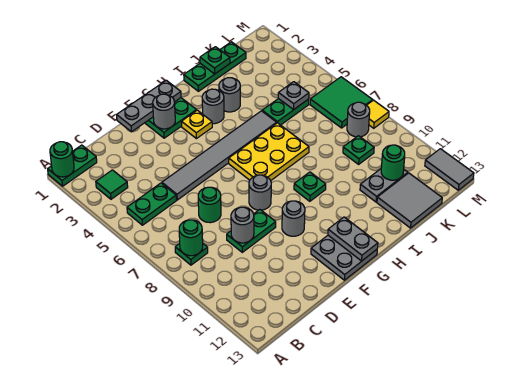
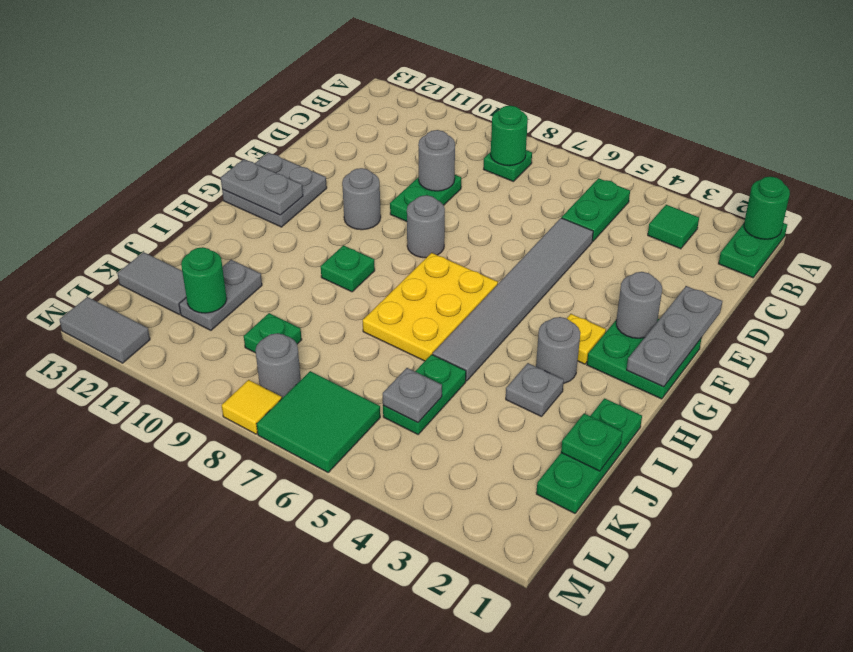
green round brick D7 level 1 -> none
grey round brick I3 level 1 -> grey plate I3 level 1
grey tile J12:K13 level 1 -> grey tile K12:K13 level 1

